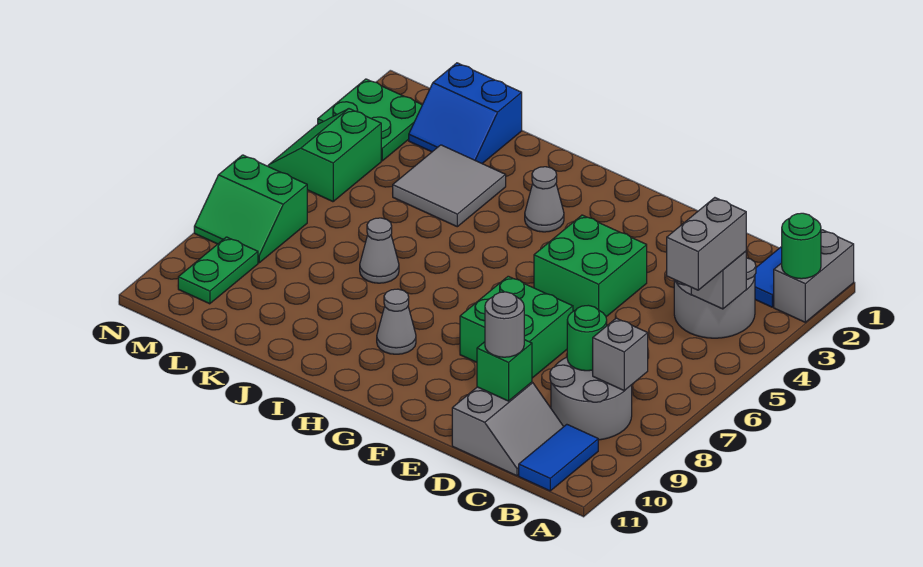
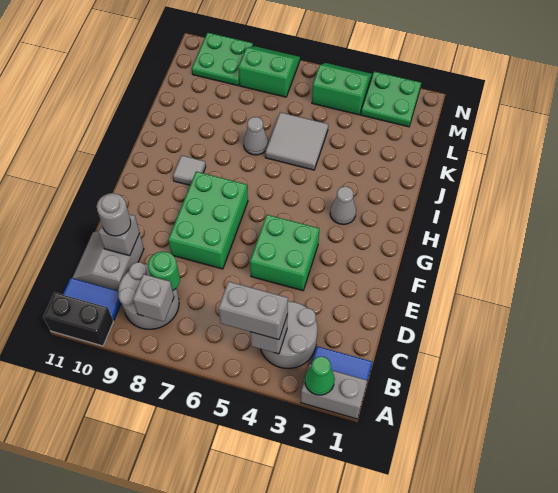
green round brick A2 level 2 -> green cone A2 level 2
none -> black brick A10:A11 level 1
grey slope C10:D11 level 1 top D -> grey slope C10:D11 level 1 top 10
green brick D10 level 2 -> grey brick D10 level 2
green brick E7:F8 level 1 -> green brick E7:G8 level 1
grey cone H9 level 1 -> grey tile H9 level 1
grey tile J3:K4 level 1 -> grey tile J5:K6 level 1
blue slope K1:L2 level 1 top 1 -> none
green slope M7:N8 level 1 top 7 -> green slope M7:N8 level 1 top M
green plate M9:M10 level 1 -> green plate M9:N10 level 1

